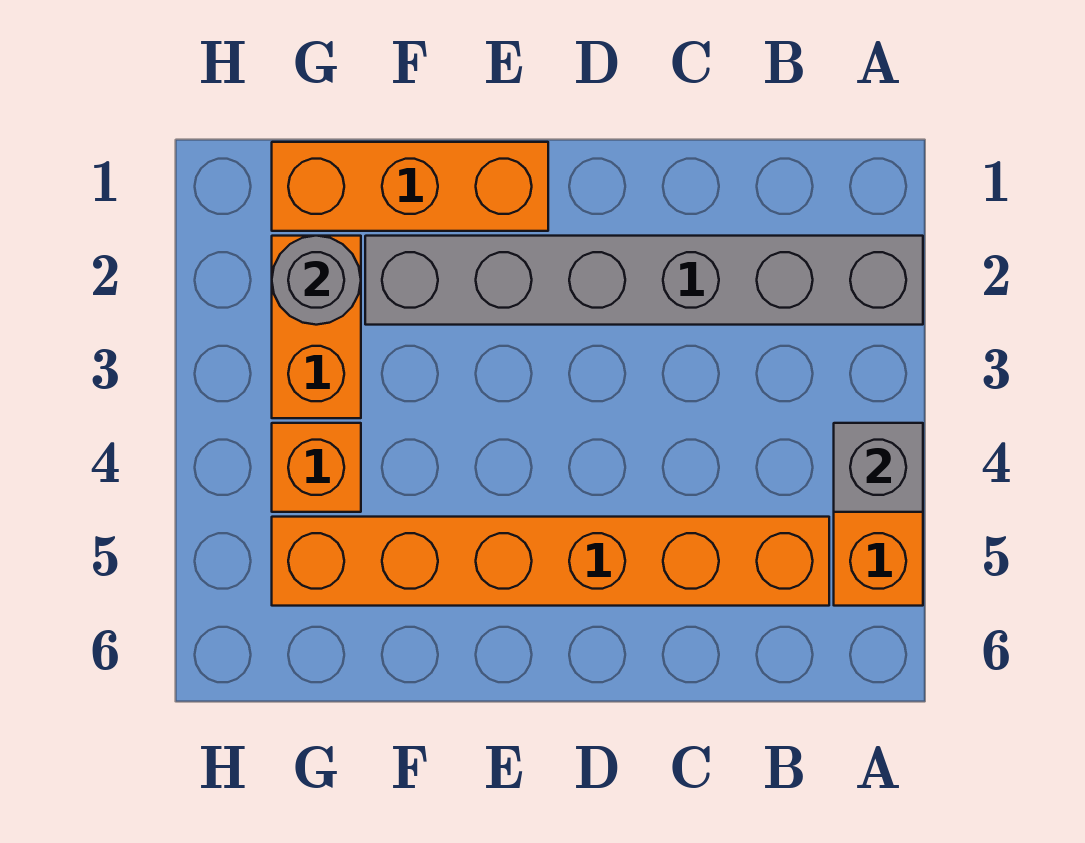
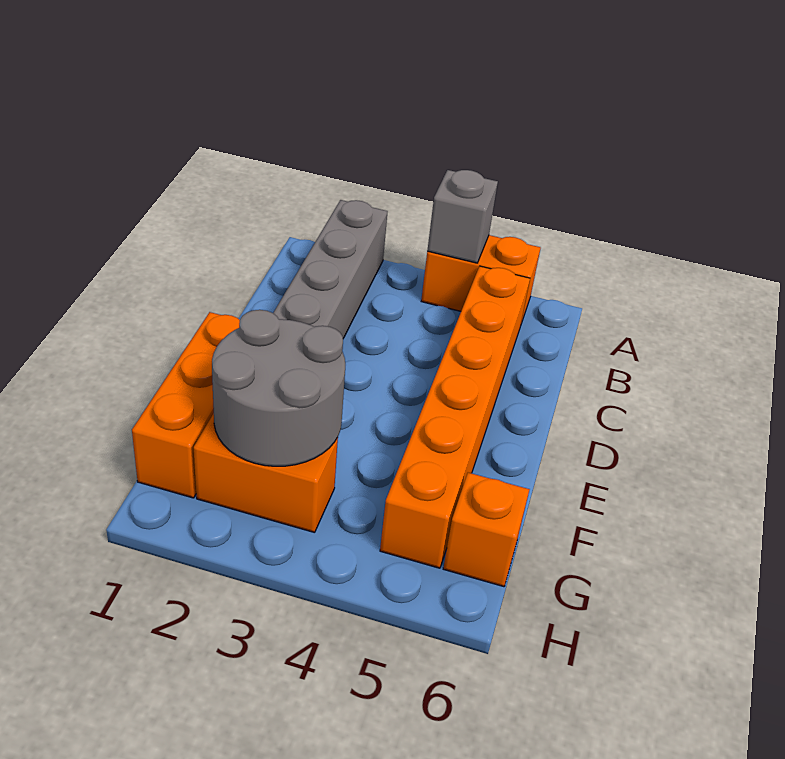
grey round brick G2 level 2 -> grey round brick F2:G3 level 2
orange brick G4 level 1 -> orange brick G6 level 1

